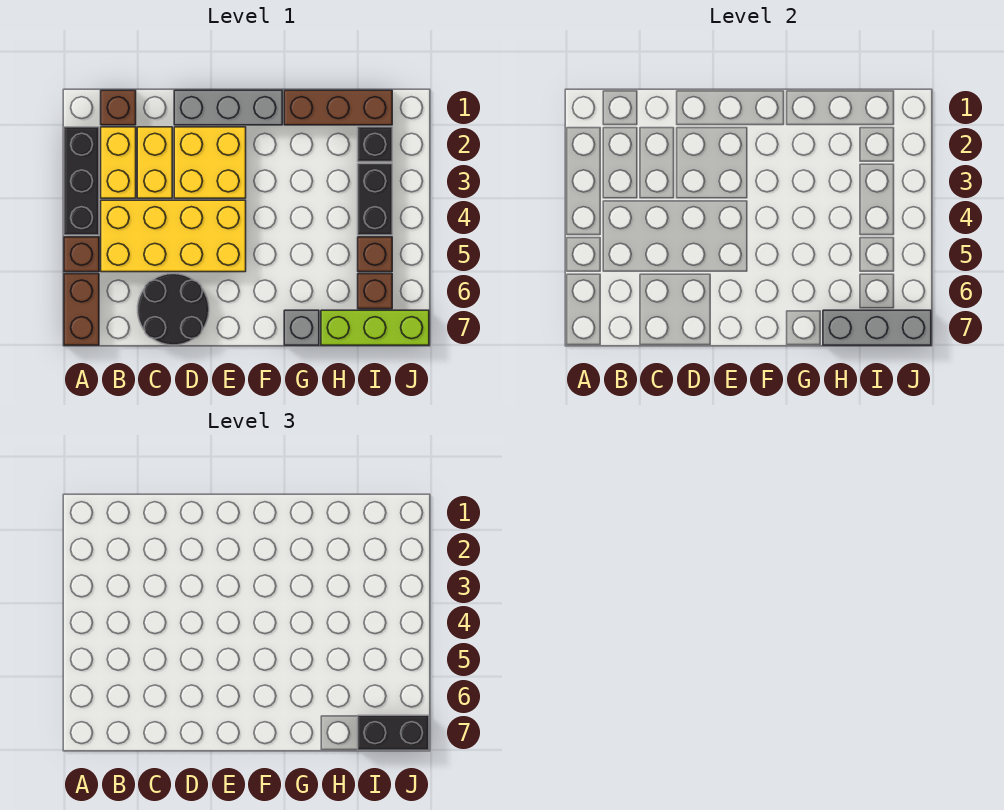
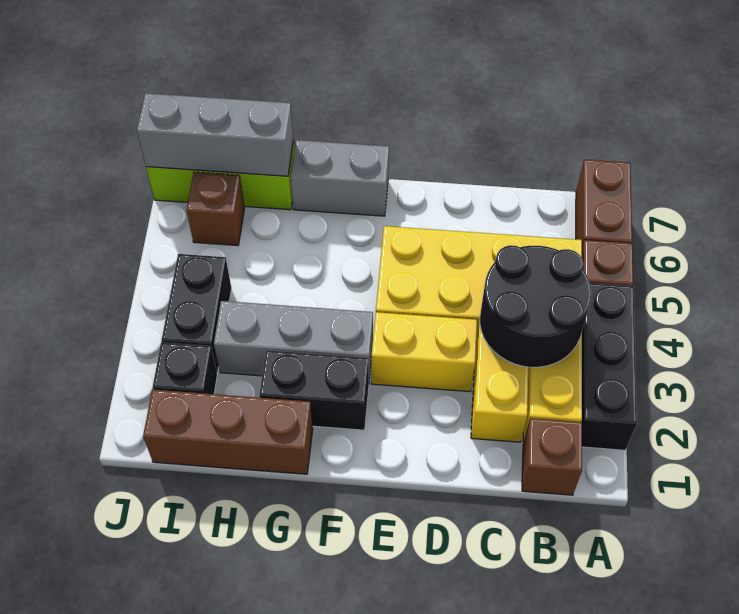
black round brick C6:D7 level 1 -> black round brick B3:C4 level 2
grey brick D1:F1 level 1 -> grey brick F3:H3 level 1
yellow brick D2:E3 level 1 -> yellow brick D3:E3 level 1
grey brick G7 level 1 -> grey brick F7:G7 level 1
brown brick I5 level 1 -> none
black brick I7:J7 level 3 -> black brick F2:G2 level 1

